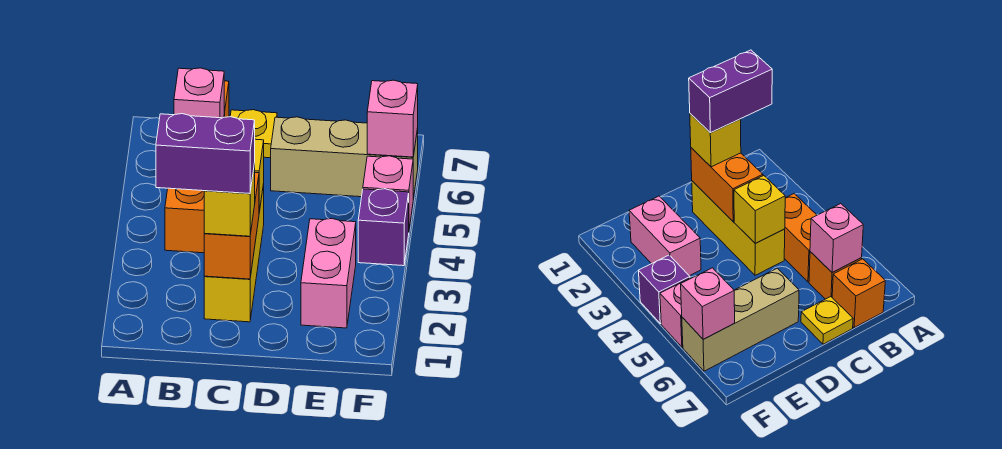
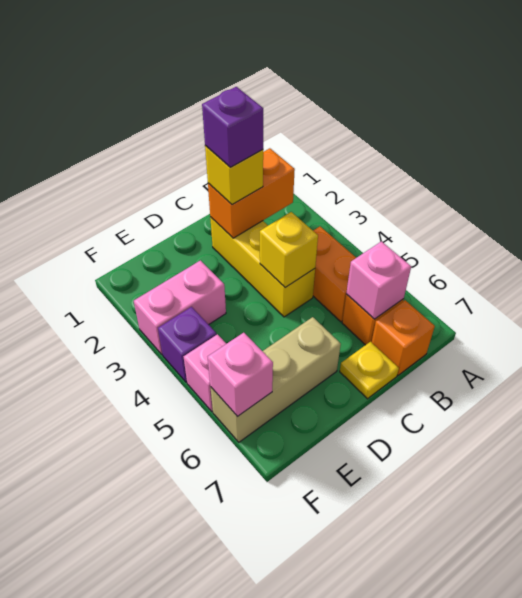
purple brick B2:C2 level 4 -> purple brick C2 level 4
orange brick C2:C3 level 2 -> orange brick B2:C2 level 2
pink brick E2:E3 level 1 -> pink brick E3:F3 level 1

